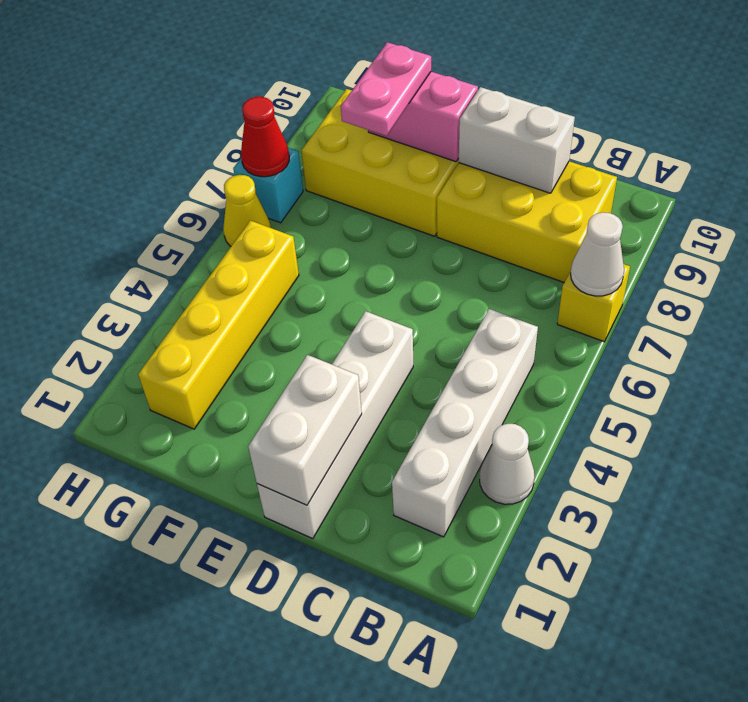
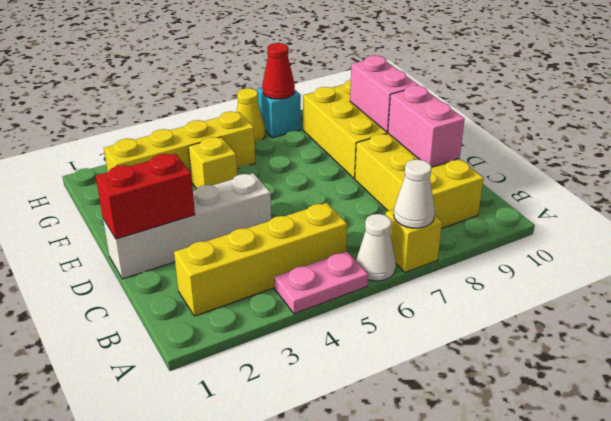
white cone A3 level 1 -> white cone A6 level 1
white brick B2:B5 level 1 -> yellow brick B2:B5 level 1
white brick C9:D9 level 2 -> pink brick C9:D9 level 2
white brick D1:D2 level 2 -> red brick D1:D2 level 2
none -> yellow brick F4 level 1
pink plate F8:F9 level 3 -> pink plate A4:A5 level 1

